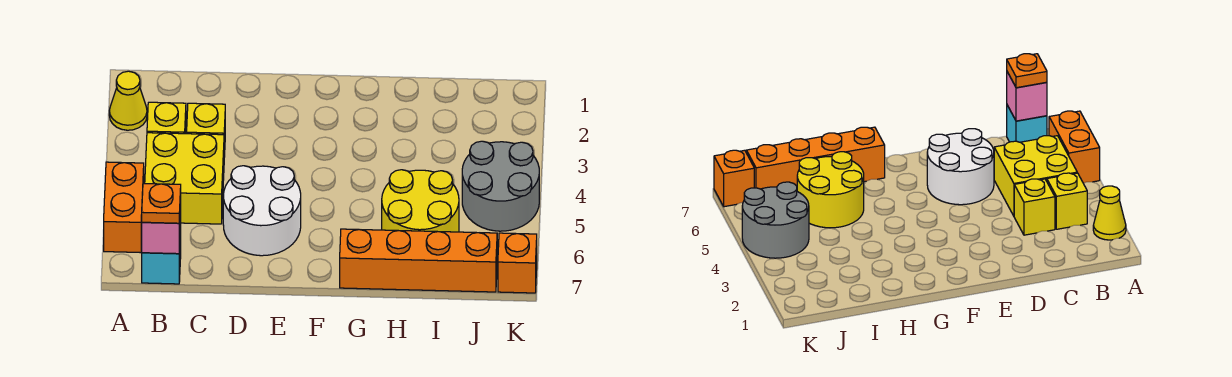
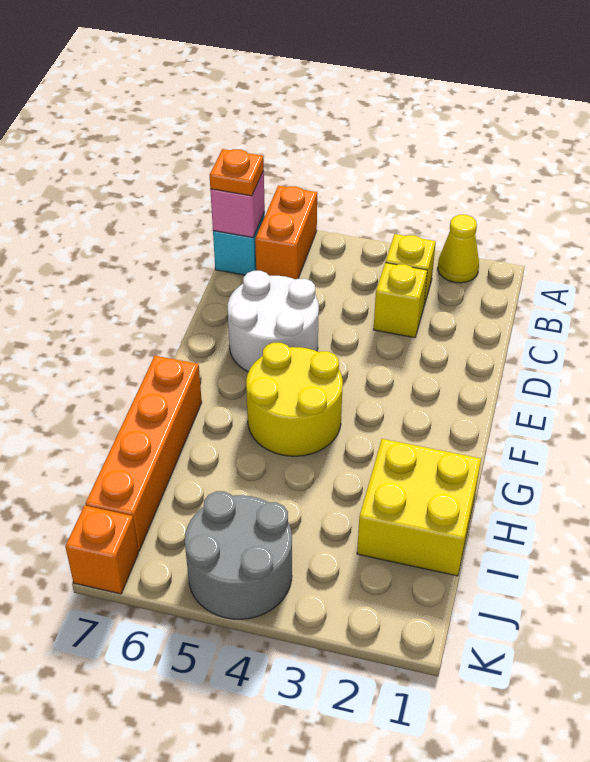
orange brick A5:A6 level 1 -> orange brick A6:B6 level 1
yellow brick B4:C5 level 1 -> yellow brick H1:I2 level 1
yellow round brick H5:I6 level 1 -> yellow round brick F4:G5 level 1

